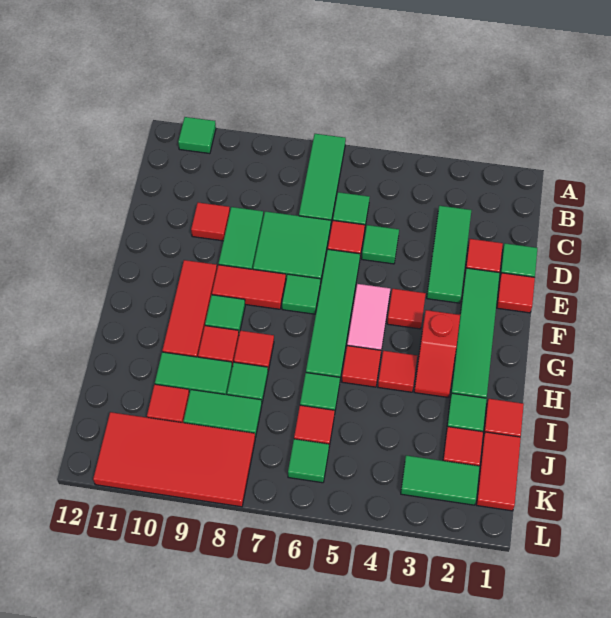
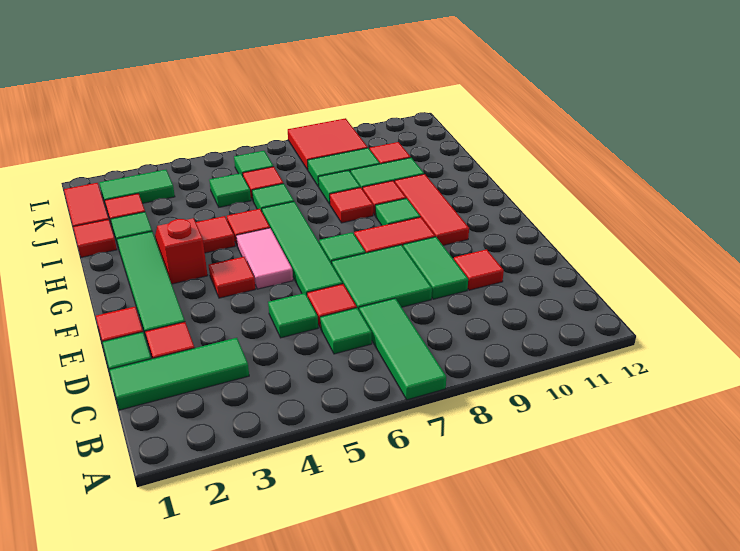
green tile A11 level 1 -> green tile J5 level 1
green tile C3:E3 level 1 -> green tile C1:C3 level 1
red tile K8:L11 level 1 -> red tile K8:L9 level 1

